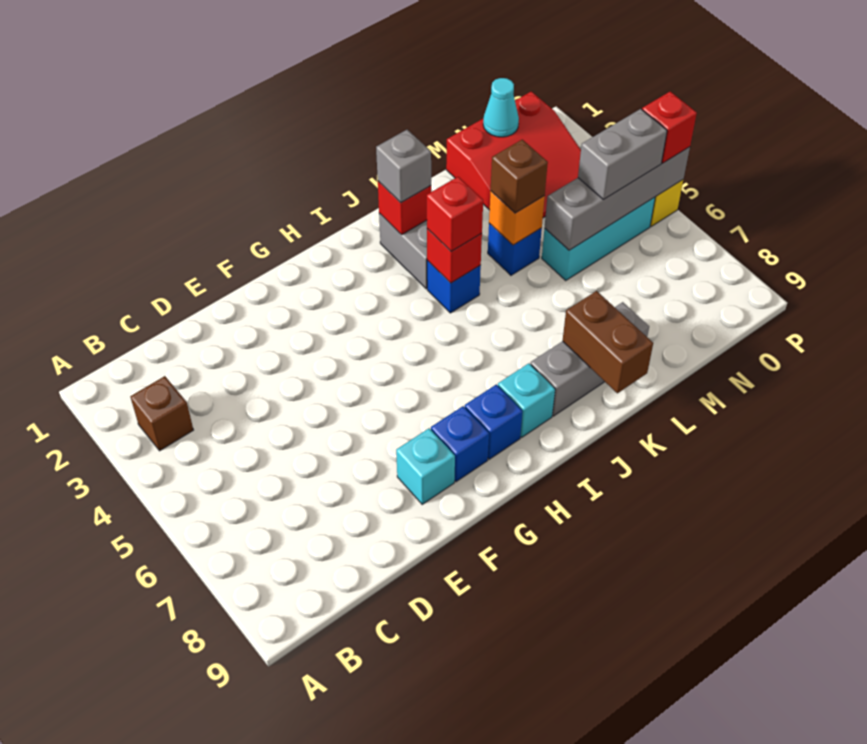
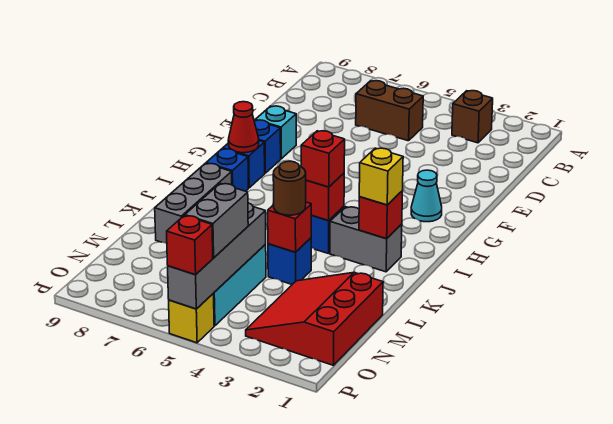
none -> red cone H8 level 2
cyan brick I8 level 1 -> blue brick I8 level 1
grey brick J2 level 3 -> yellow brick J2 level 3
brown brick K8:K9 level 2 -> brown brick C5:C6 level 1
orange brick L4 level 2 -> red brick L4 level 2
brown brick L4 level 3 -> brown round brick L4 level 3
cyan cone N1 level 2 -> cyan cone G2 level 1

